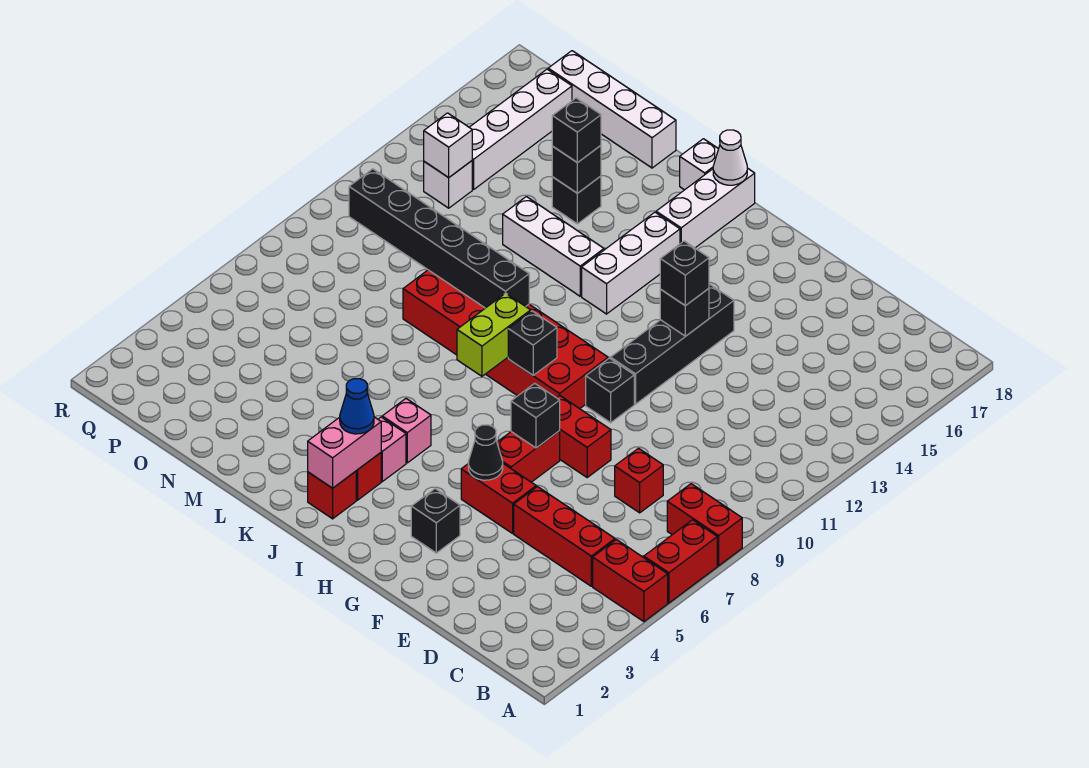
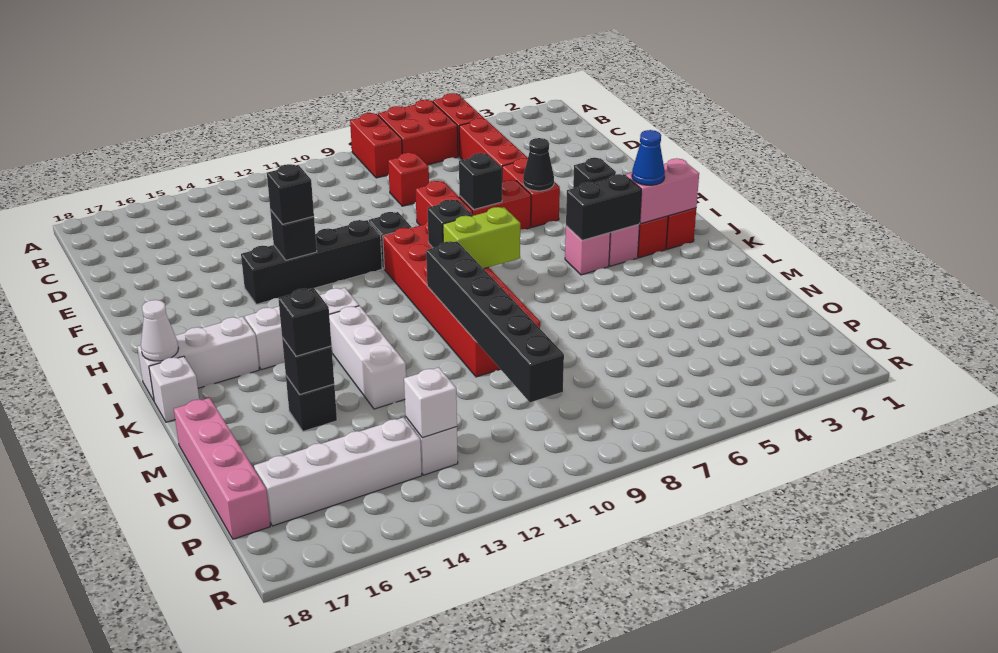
red brick A6:A7 level 1 -> red brick A6:B7 level 1
none -> black brick J4:J5 level 2
white brick M18:P18 level 1 -> pink brick M18:P18 level 1

